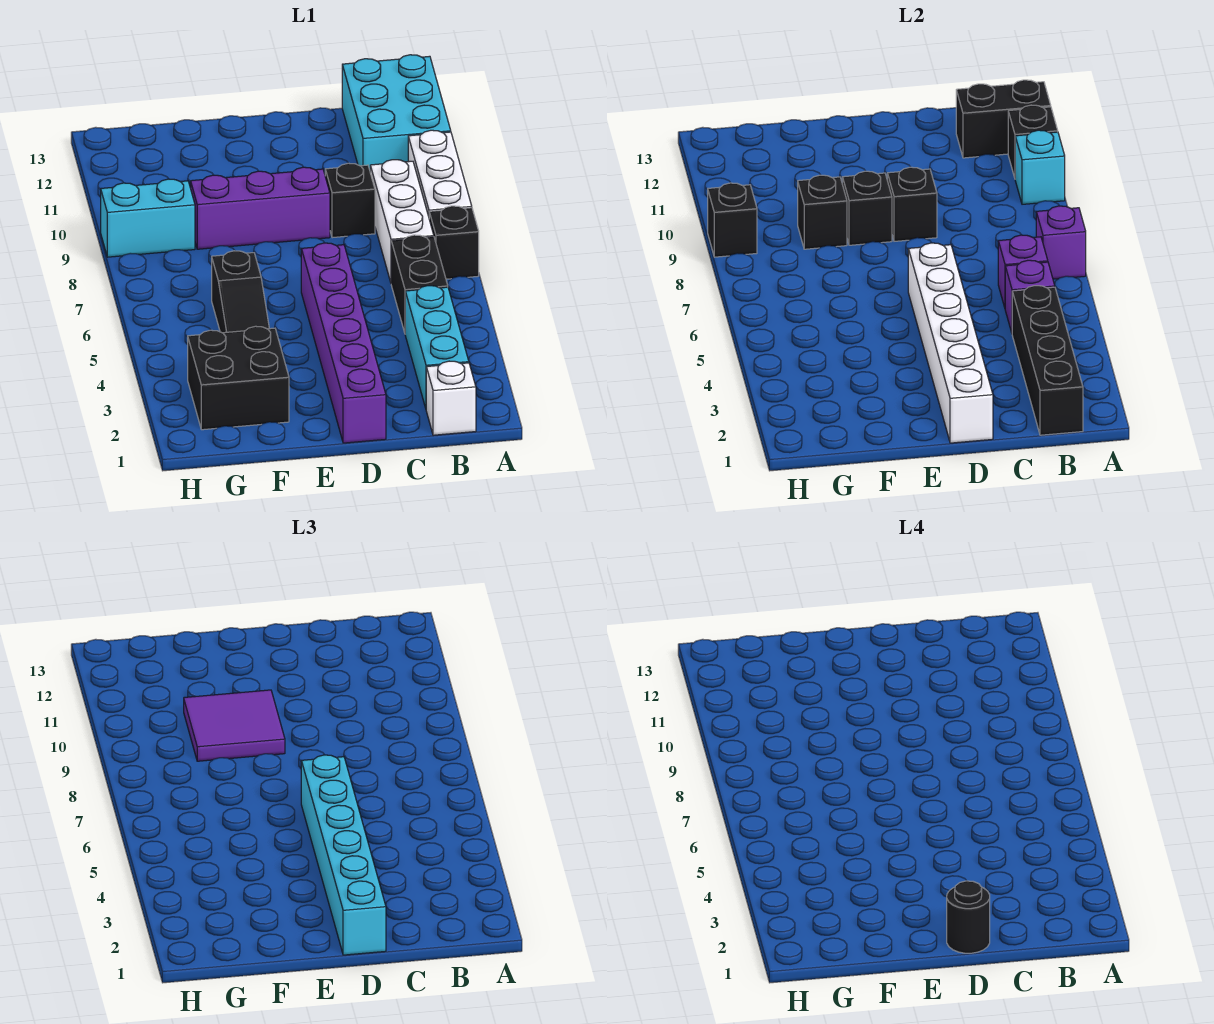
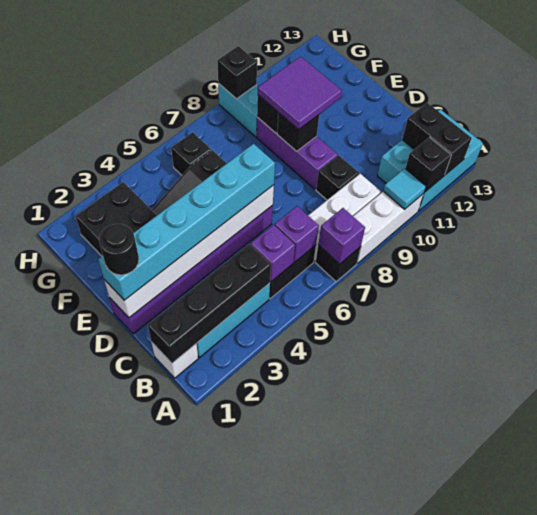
cyan brick A10 level 2 -> cyan tile A10 level 2
black brick D9 level 2 -> black brick G6 level 1

